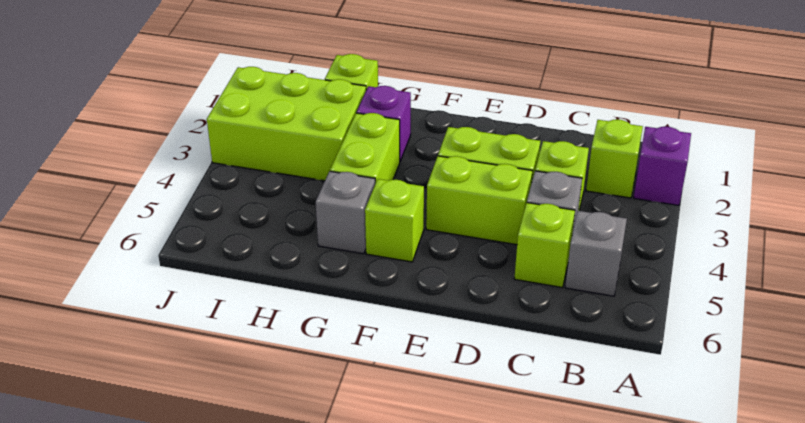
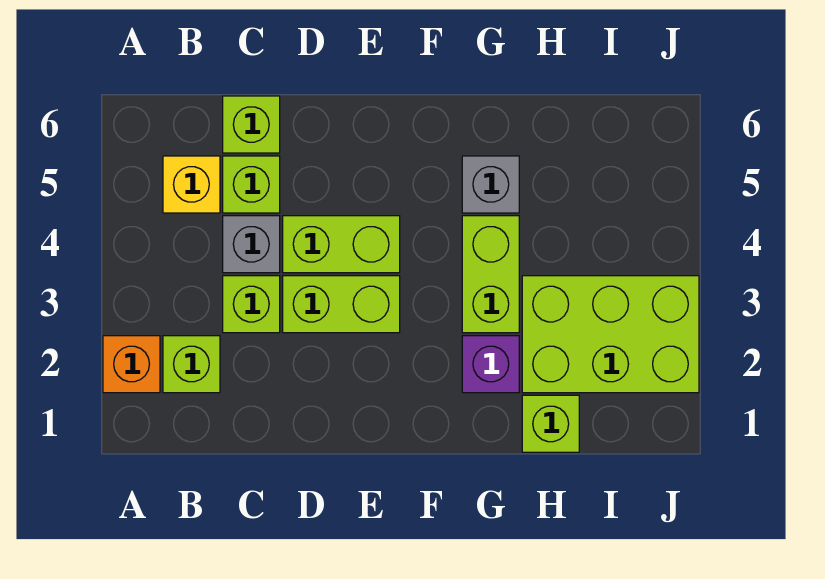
purple brick A2 level 1 -> orange brick A2 level 1
grey brick B5 level 1 -> yellow brick B5 level 1
lime brick F5 level 1 -> lime brick C6 level 1

